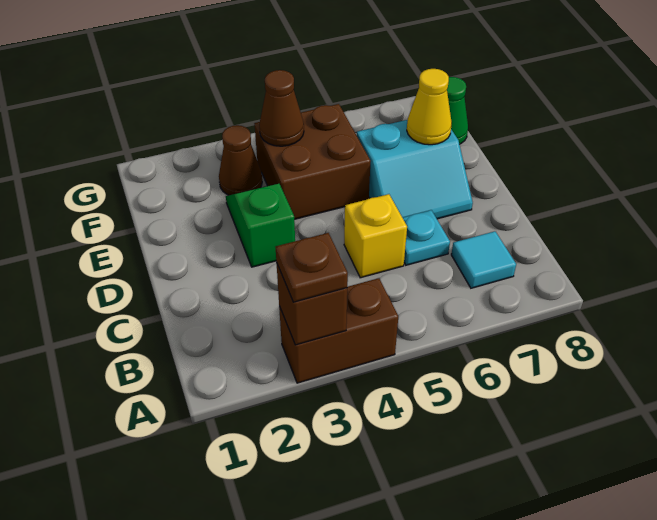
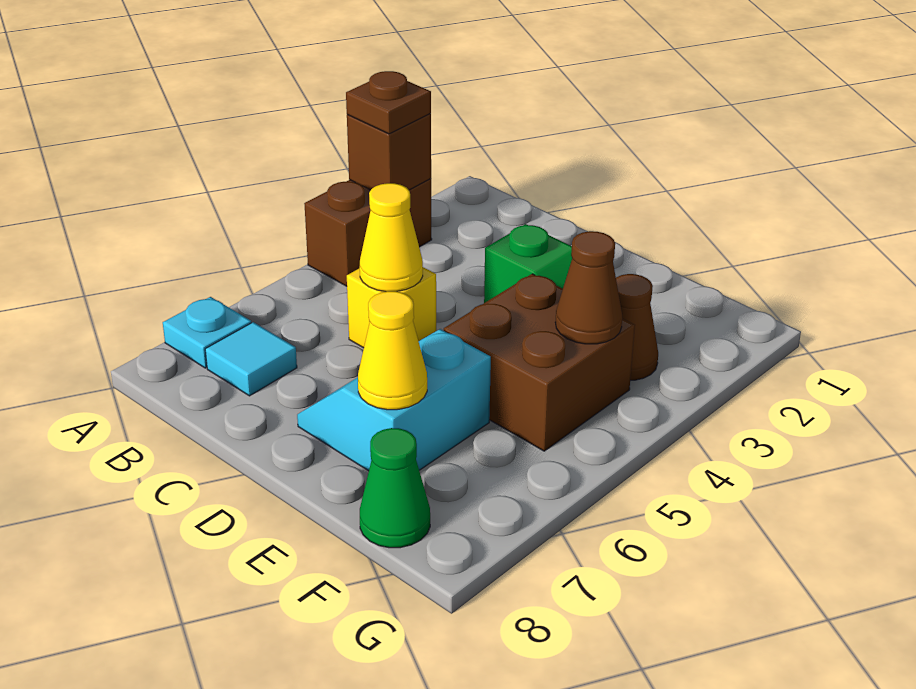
none -> yellow cone C5 level 2
cyan plate C6 level 1 -> cyan plate A7 level 1

